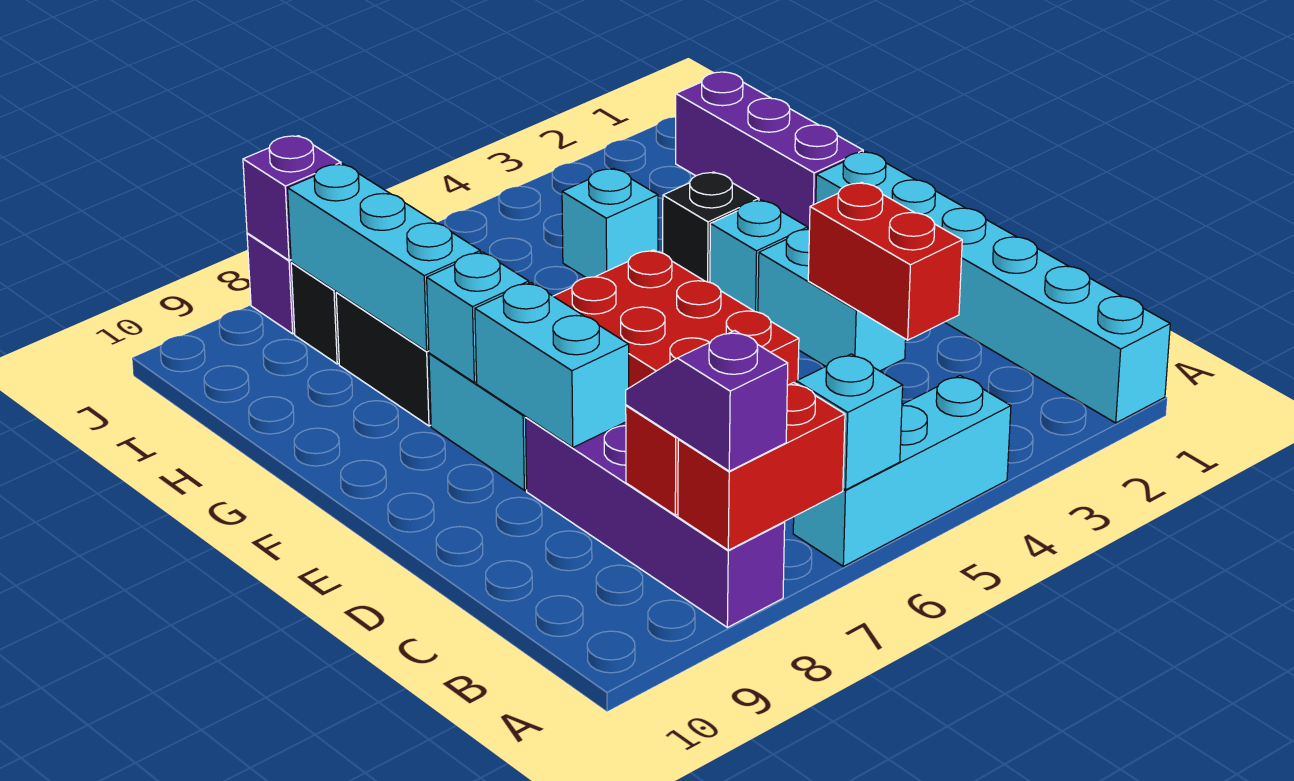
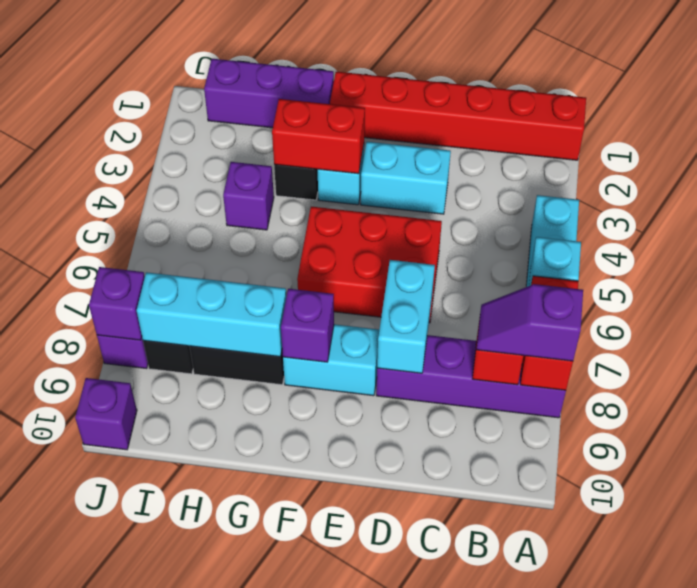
cyan brick A1:F1 level 1 -> red brick A1:F1 level 1
red brick C3:D3 level 2 -> red brick F3:G3 level 2
cyan brick D8:E8 level 2 -> cyan brick D7:D8 level 2
cyan brick F8 level 2 -> purple brick F8 level 2
cyan brick H4 level 1 -> purple brick H4 level 1
none -> purple brick J10 level 1

